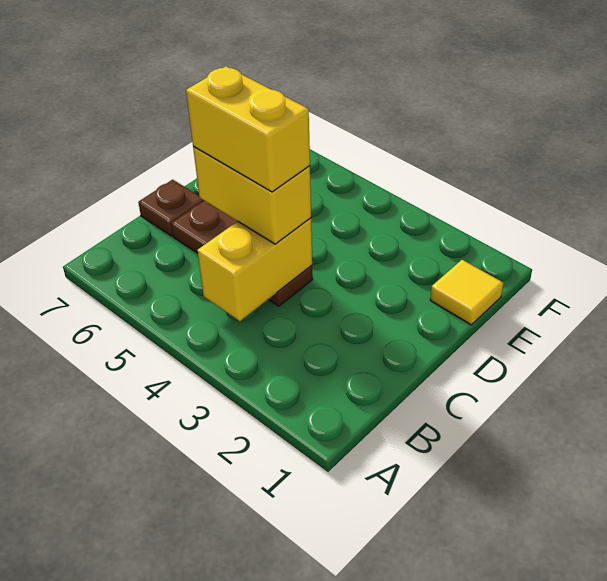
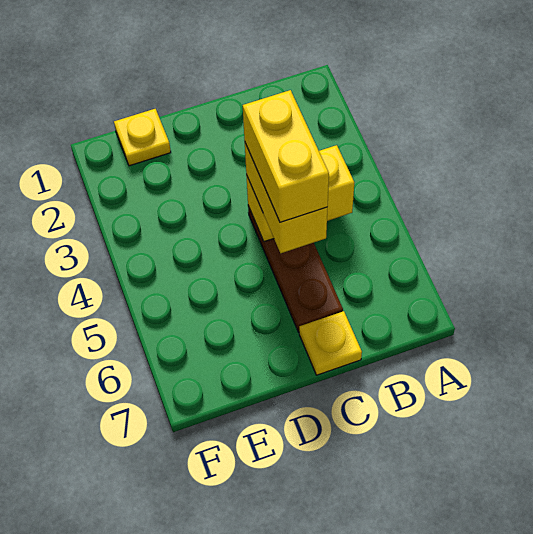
brown plate C7 level 1 -> yellow plate C7 level 1
yellow tile E1 level 1 -> yellow plate E1 level 1

